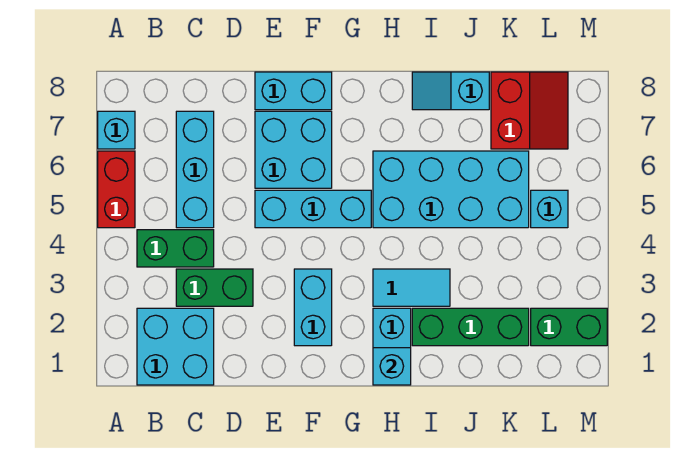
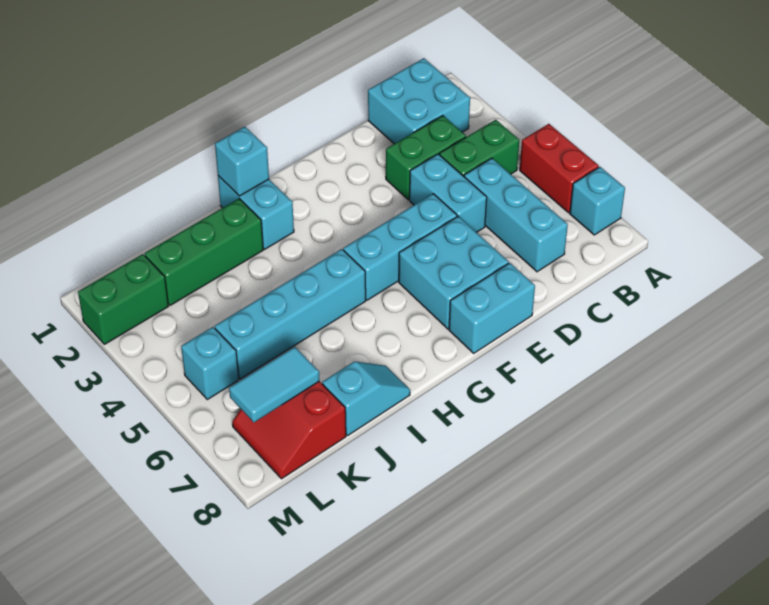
cyan brick F2:F3 level 1 -> cyan brick D4:D5 level 1
cyan tile H3:I3 level 1 -> cyan tile K7:L7 level 2
cyan brick H5:K6 level 1 -> cyan brick H5:K5 level 1

